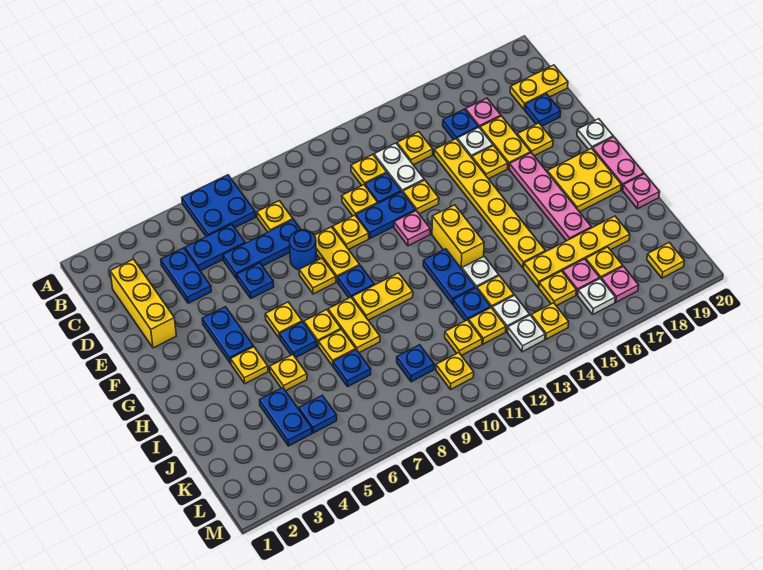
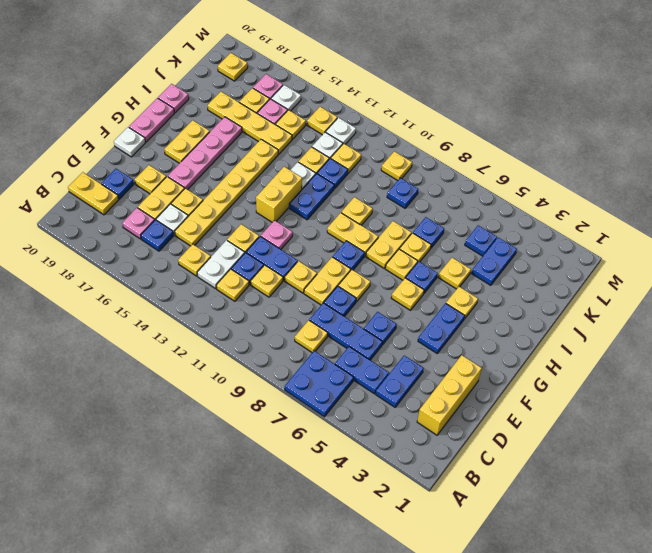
blue round brick E8 level 1 -> blue plate E8 level 1
yellow plate G18:H19 level 1 -> yellow plate G18:H18 level 1
yellow plate K11 level 1 -> yellow plate I10 level 1

